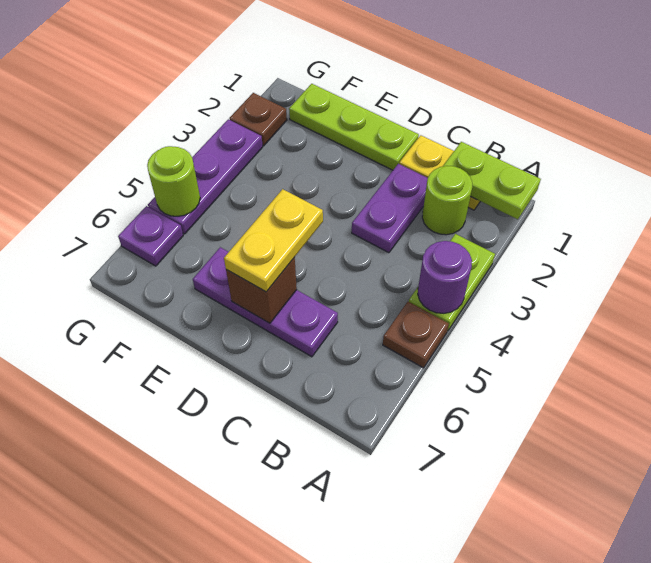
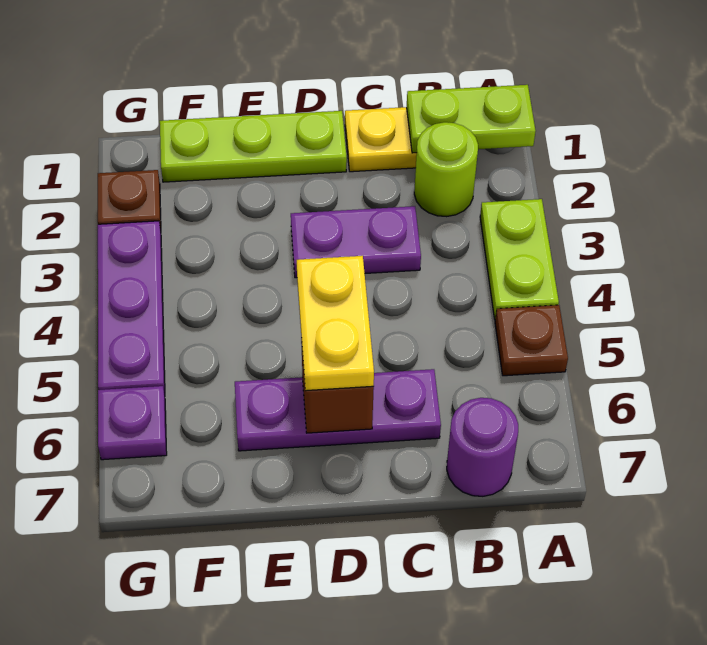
purple round brick A4 level 2 -> purple round brick B7 level 1
purple plate C2:C3 level 1 -> purple plate C3:D3 level 1
lime round brick G5 level 2 -> none

